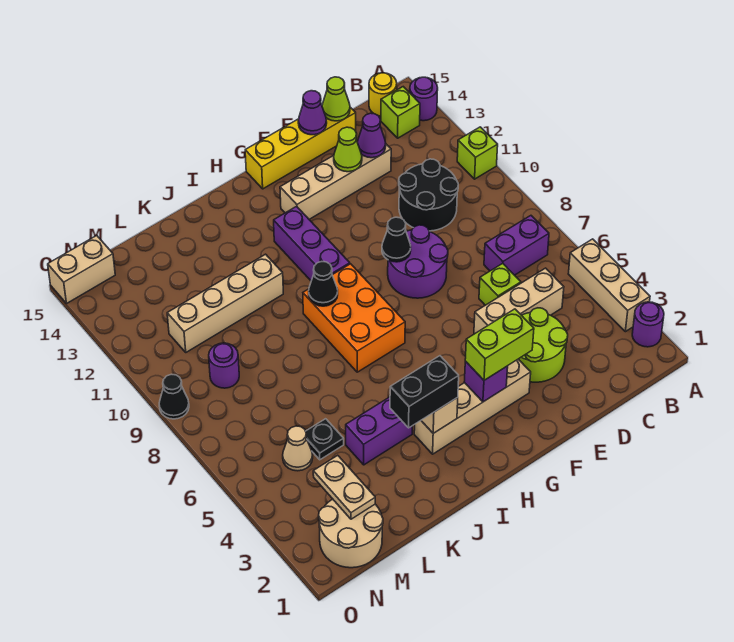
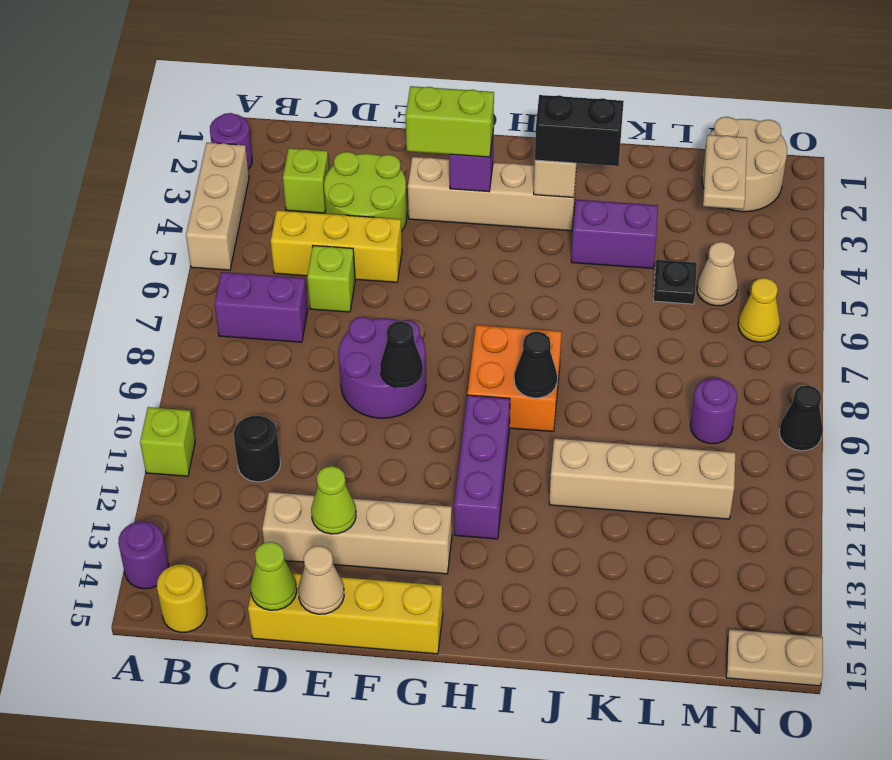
lime brick B14 level 1 -> lime brick C3 level 1
tan brick C5:E5 level 1 -> yellow brick C5:E5 level 1
black round brick C10:D11 level 1 -> black round brick C11 level 1
purple cone D13 level 2 -> none
purple cone E15 level 2 -> tan cone E15 level 2
orange brick H7:I9 level 1 -> orange brick H8:I9 level 1
none -> yellow cone N6 level 1
tan brick N15:O15 level 1 -> tan plate N15:O15 level 1

